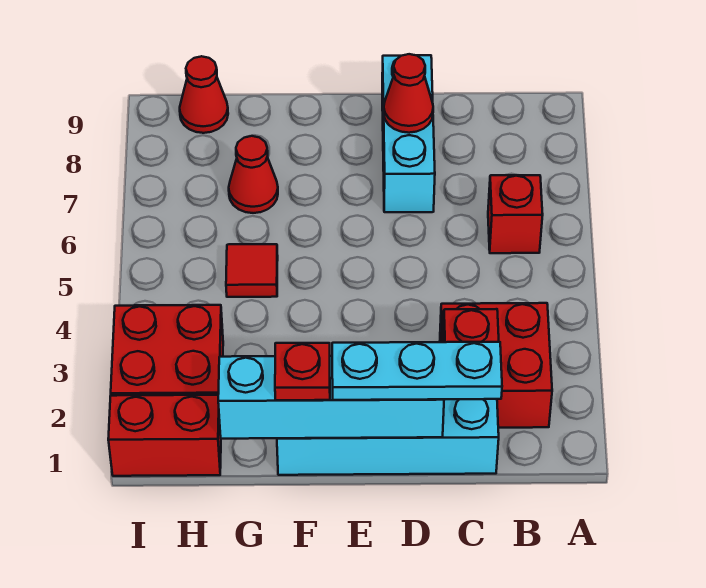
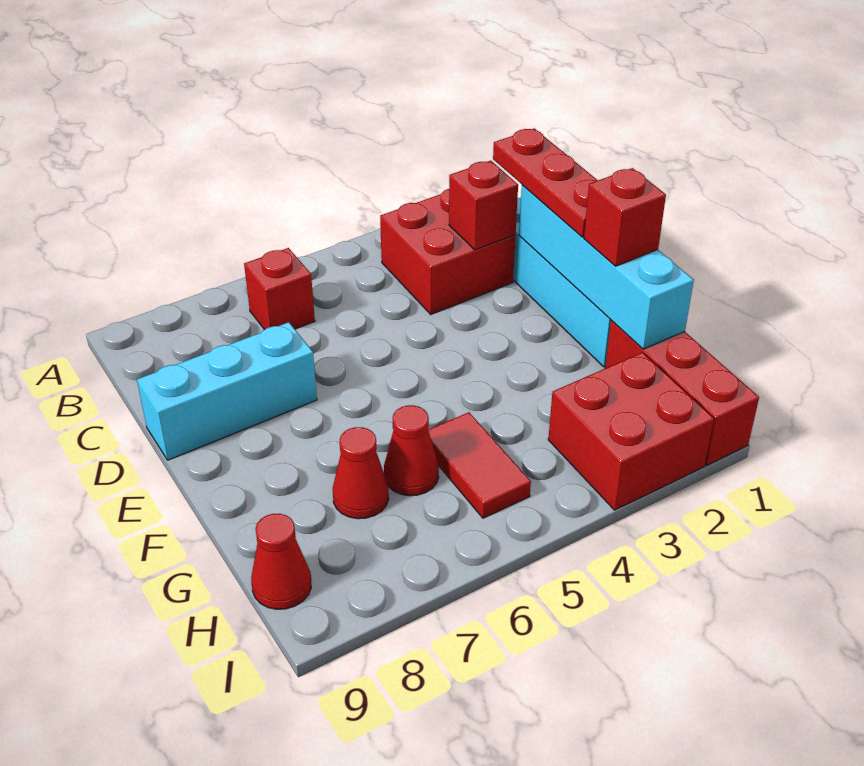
cyan plate C1:E1 level 3 -> red plate C1:E1 level 3
red cone D8 level 2 -> red cone G6 level 1
red plate F1 level 3 -> red brick F1 level 3
red tile G5 level 1 -> red tile G5:H5 level 1
red brick H1:I1 level 1 -> red brick G1:I1 level 1

